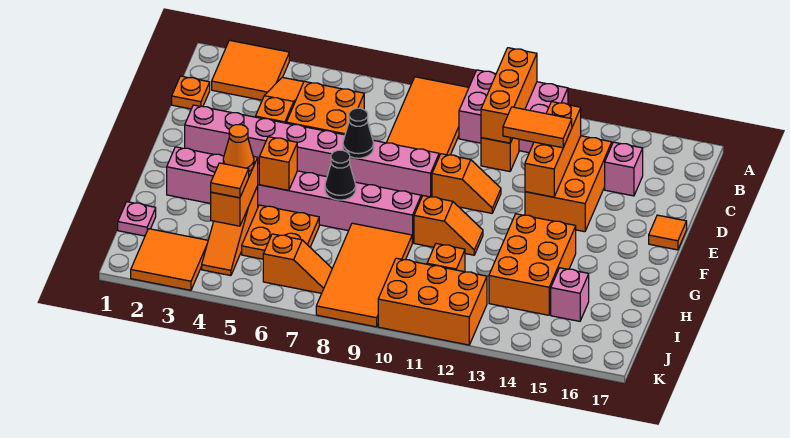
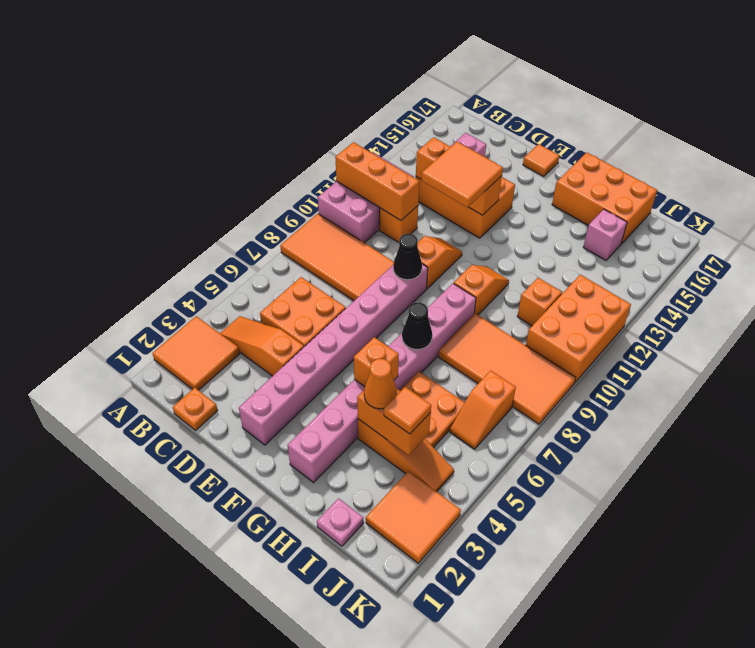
orange tile D12:D13 level 3 -> orange tile D12:E13 level 3
black cone E7 level 2 -> black cone E9 level 2
orange brick G13:I14 level 1 -> orange brick G16:I17 level 1
orange slope J6:J7 level 1 top 6 -> orange slope J6:J7 level 1 top 7

